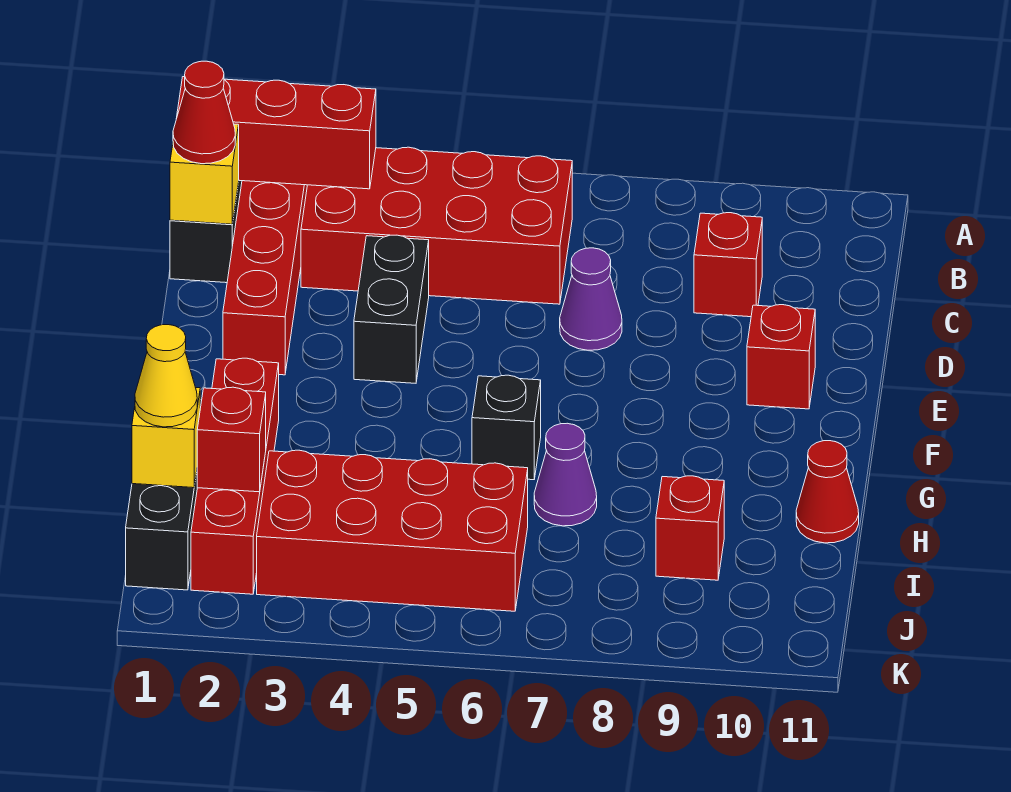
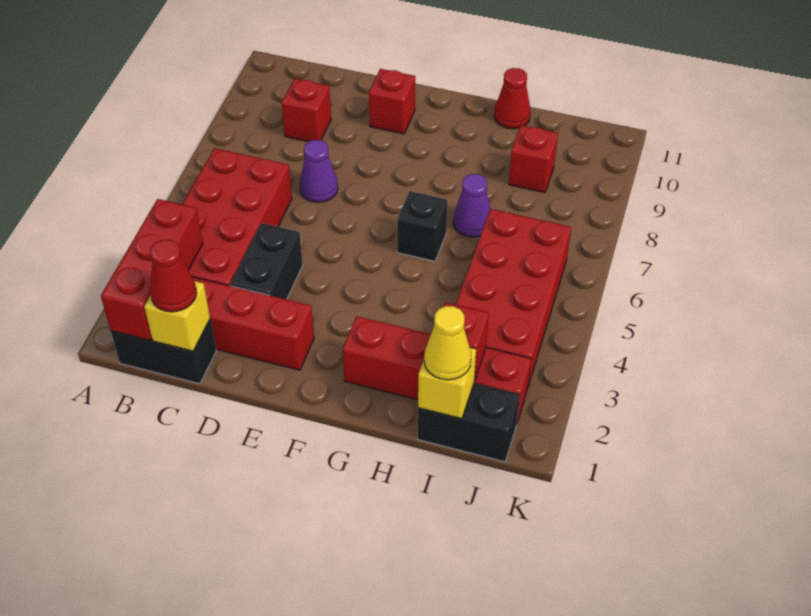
black brick D4:E4 level 1 -> black brick D3:D4 level 1

